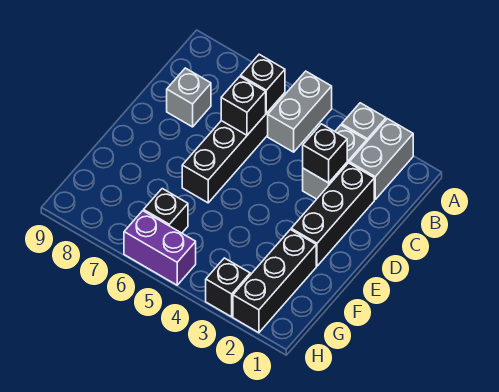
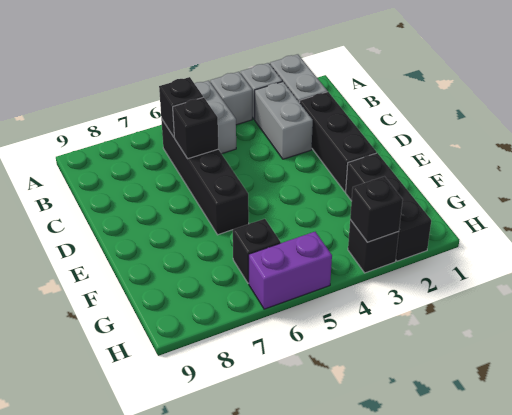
black brick C3 level 2 -> black brick H3 level 2
grey brick C8 level 1 -> grey brick A4 level 1

